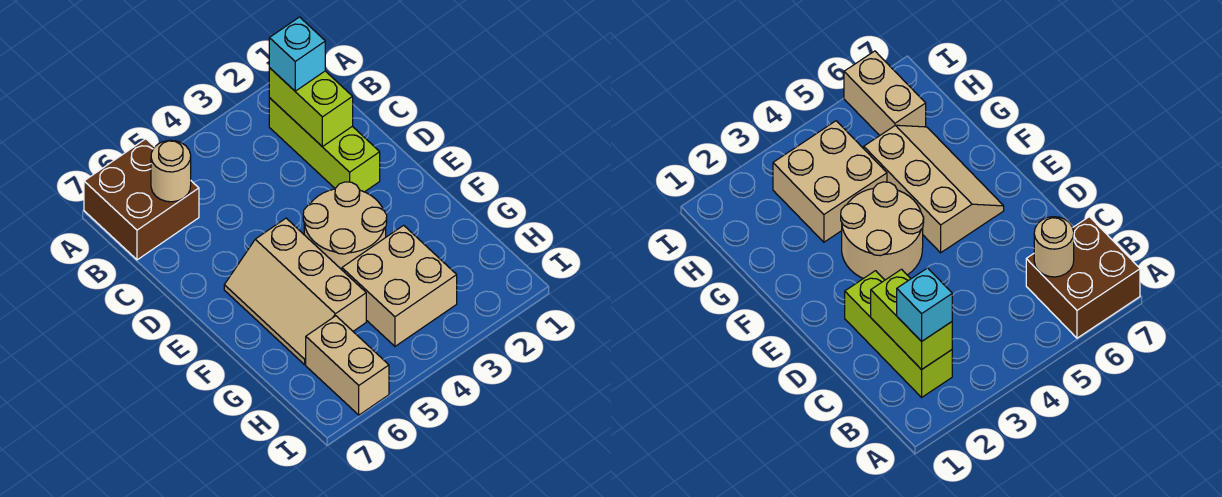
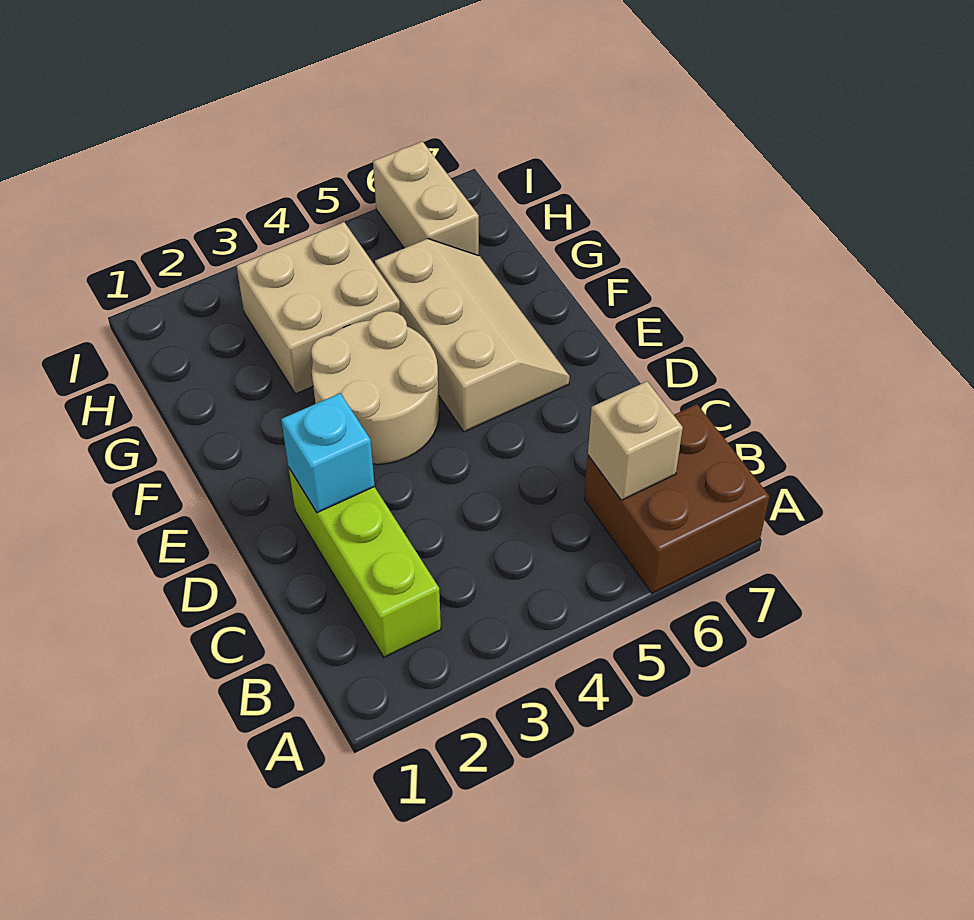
lime brick B2:C2 level 2 -> none
cyan brick B2 level 3 -> cyan brick D2 level 2
tan round brick B6 level 2 -> tan brick B6 level 2

